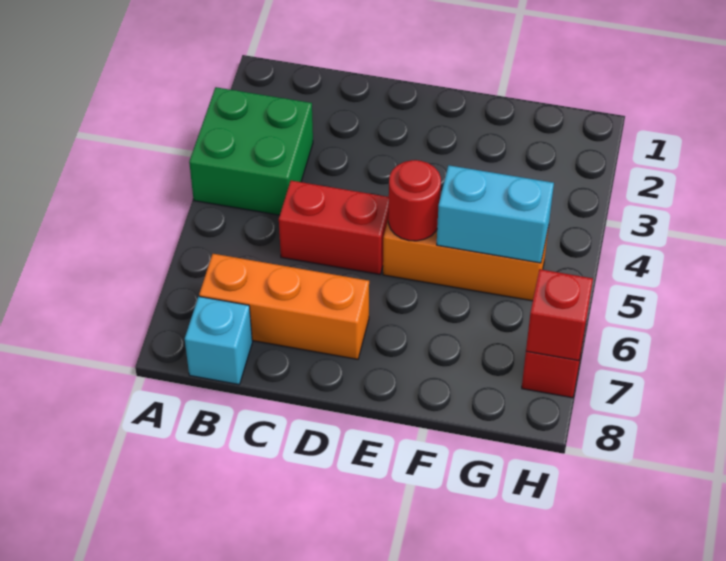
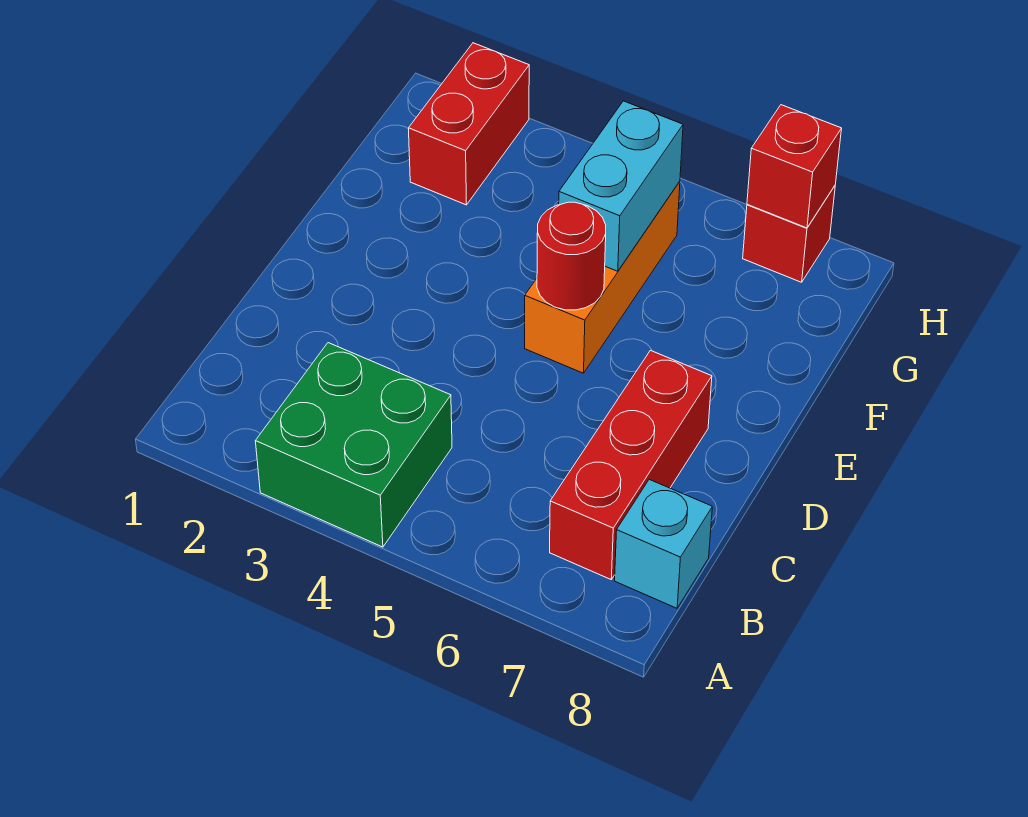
orange brick B7:D7 level 1 -> red brick B7:D7 level 1
red brick C5:D5 level 1 -> red brick G2:H2 level 1

